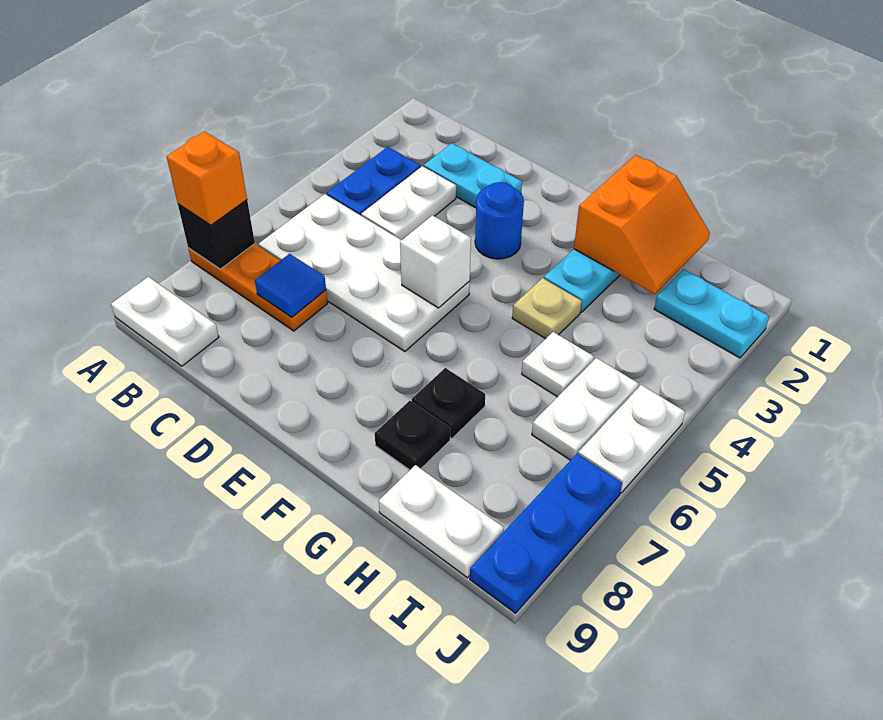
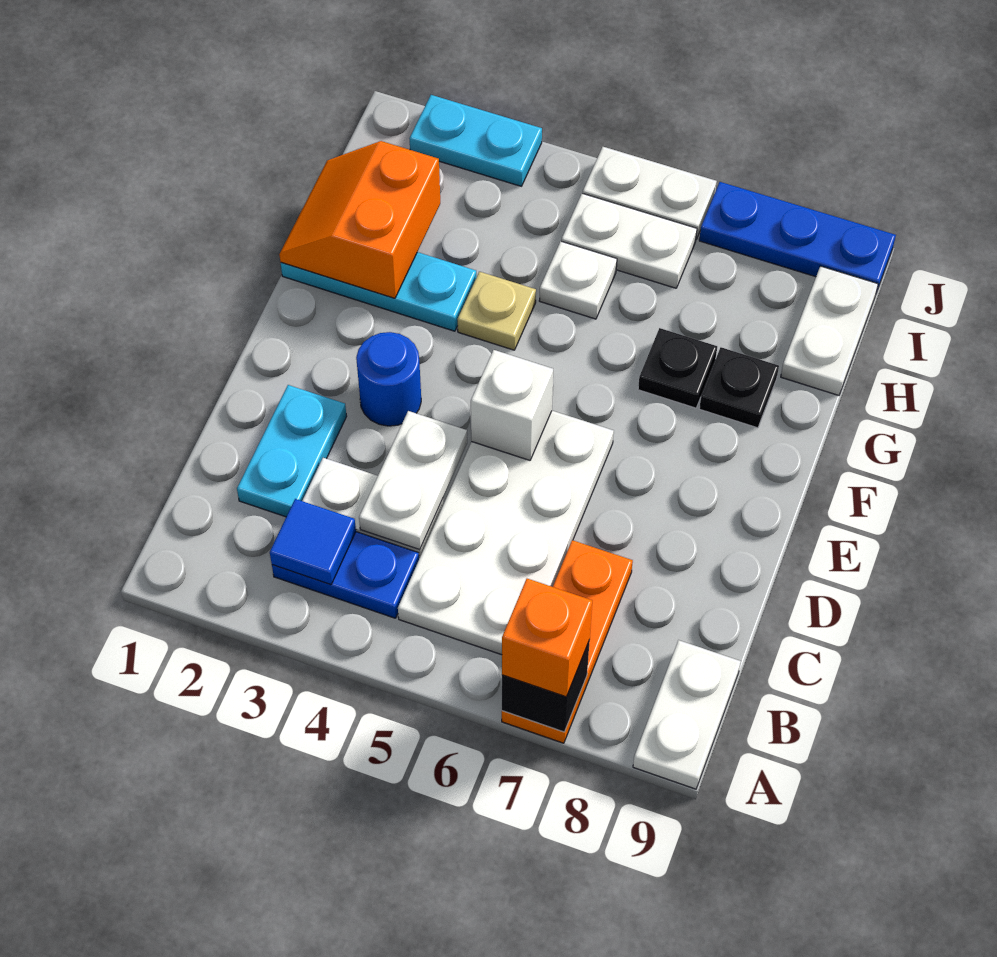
none -> white plate C4:D4 level 2
blue tile C7 level 2 -> blue tile B3 level 2
orange slope G1:H2 level 2 top G -> orange slope G1:H2 level 2 top 2
cyan plate I2:J2 level 1 -> cyan plate J2:J3 level 1

